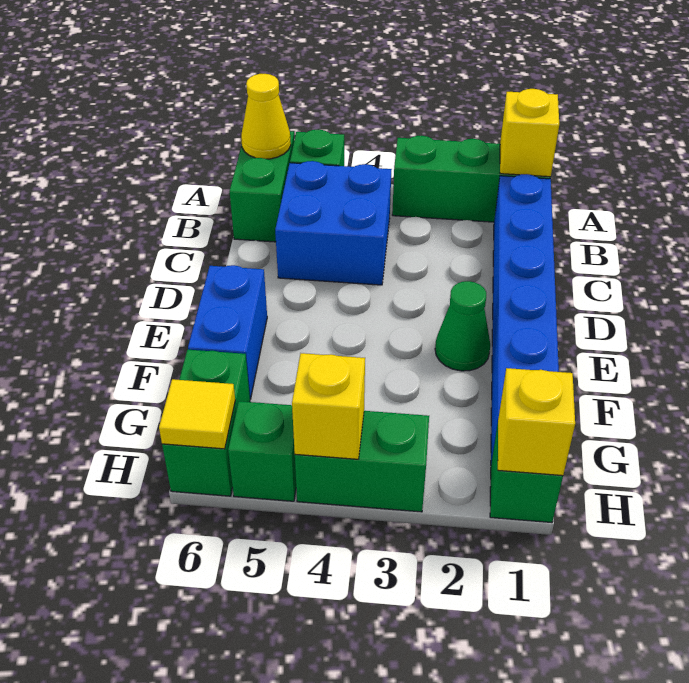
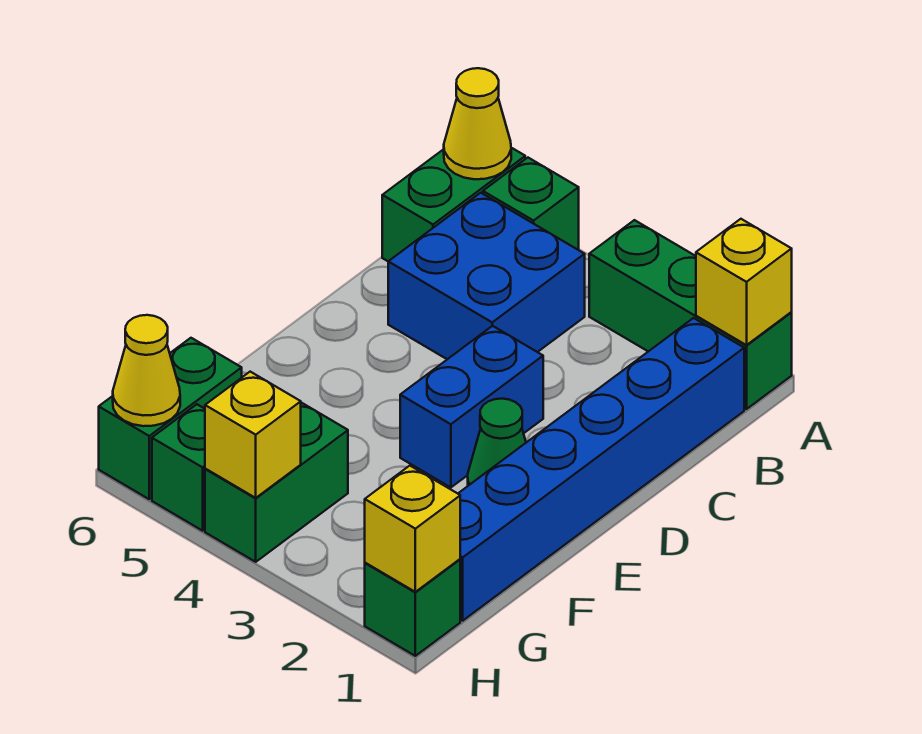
blue brick E6:F6 level 1 -> blue brick D3:E3 level 1
green brick H3:H4 level 1 -> green brick G4:H4 level 1
yellow tile H6 level 2 -> yellow cone H6 level 2

